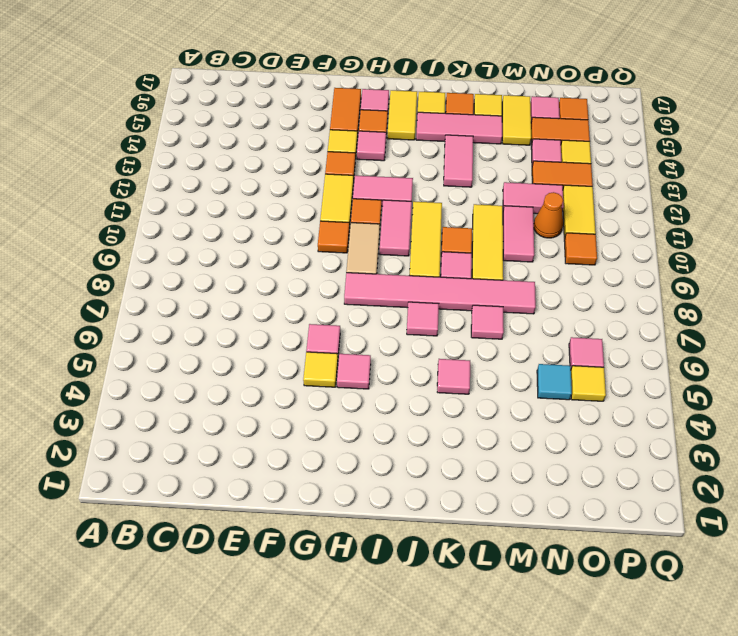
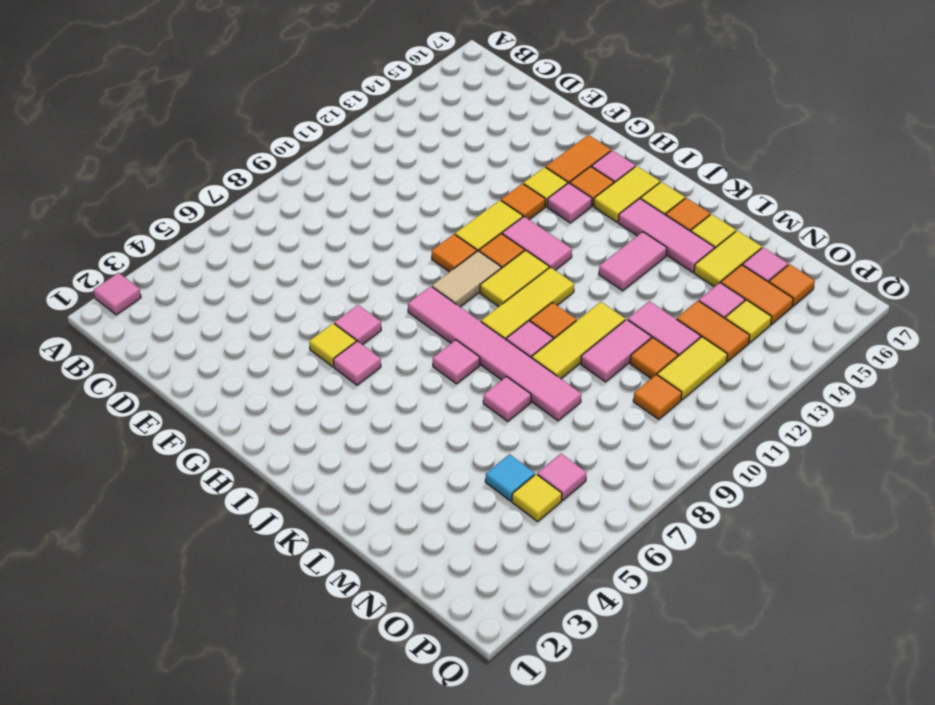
pink tile I10:I11 level 1 -> yellow tile I10:I11 level 1
pink tile K5 level 1 -> pink tile A2 level 1
orange cone N11 level 1 -> orange tile N11 level 1

